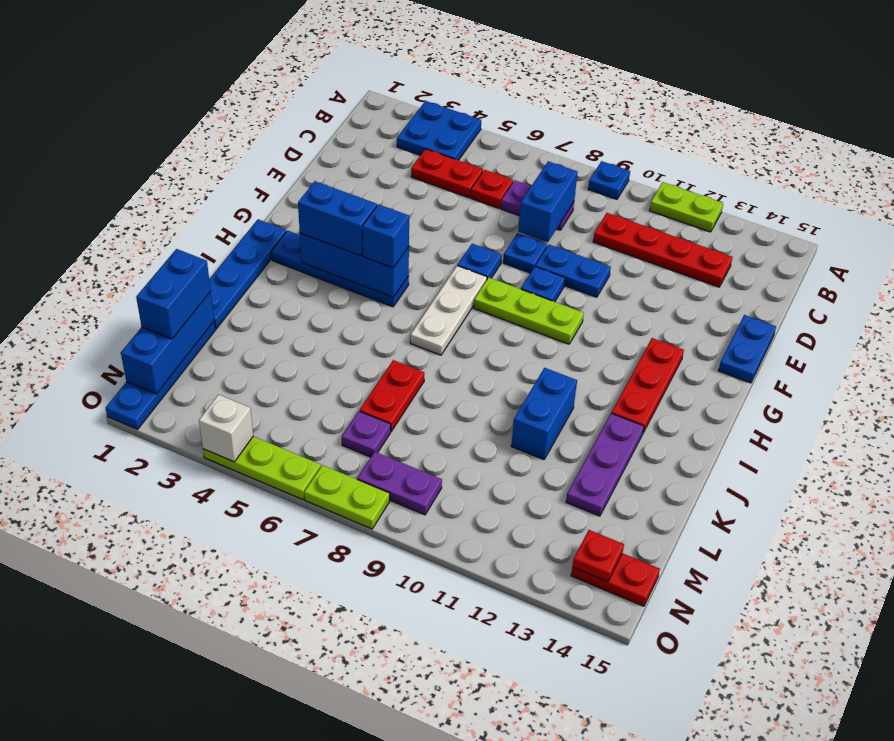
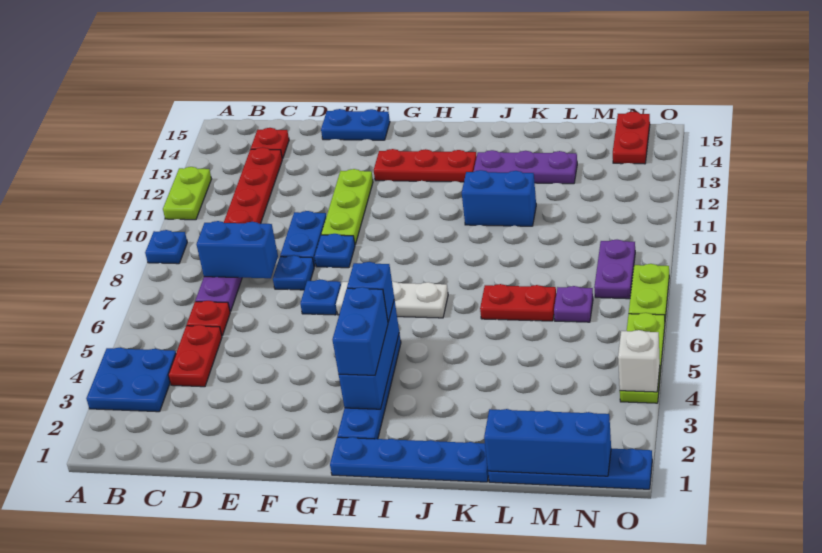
lime plate G8:G10 level 1 -> lime plate F10:F12 level 1
blue brick L1:M1 level 3 -> none
red plate N14 level 2 -> red plate C14 level 1

